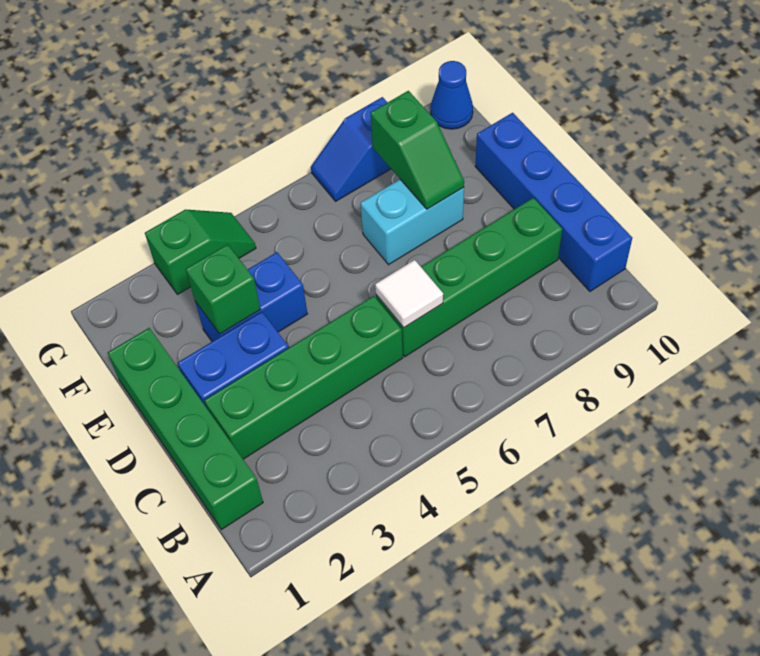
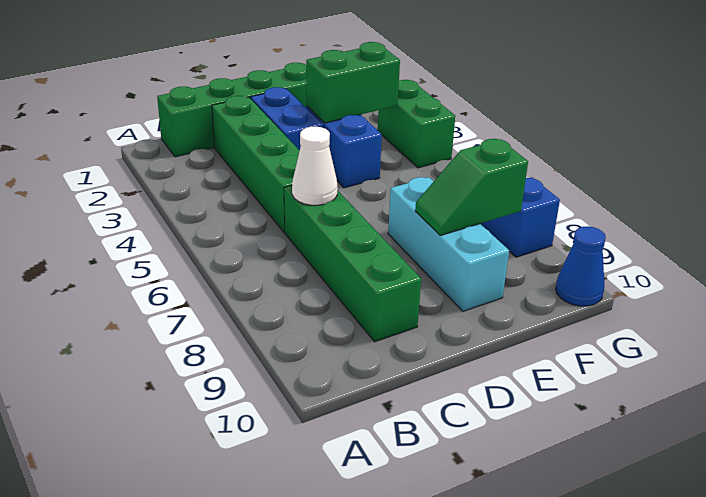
blue brick B10:E10 level 1 -> none
white tile C6 level 2 -> white cone C6 level 2
green brick E3 level 2 -> green brick E3:F3 level 2
cyan brick E7:E8 level 1 -> cyan brick E7:E9 level 1
green slope G3:G4 level 1 top 3 -> green brick G3:G4 level 1

